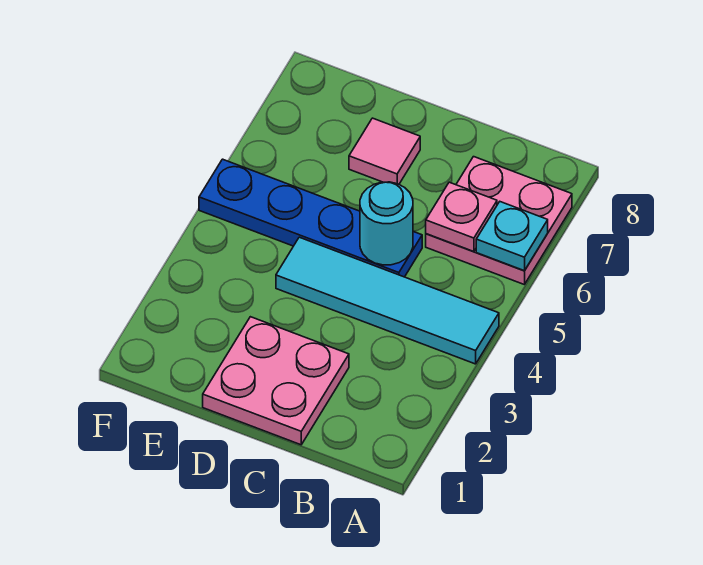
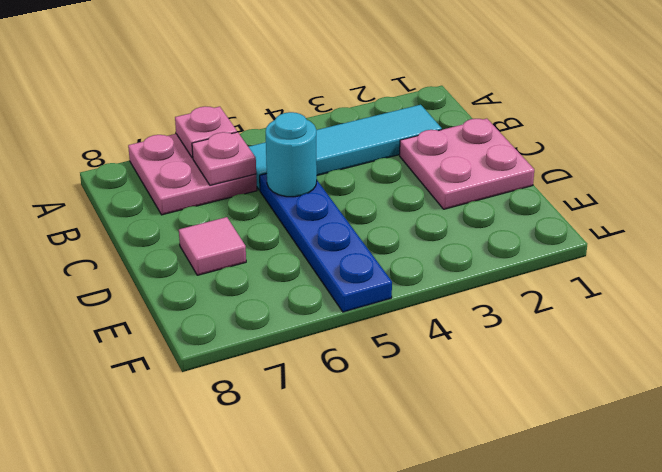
cyan tile A4:D4 level 1 -> cyan tile B2:B5 level 1
cyan plate A6 level 2 -> pink plate A6 level 2

